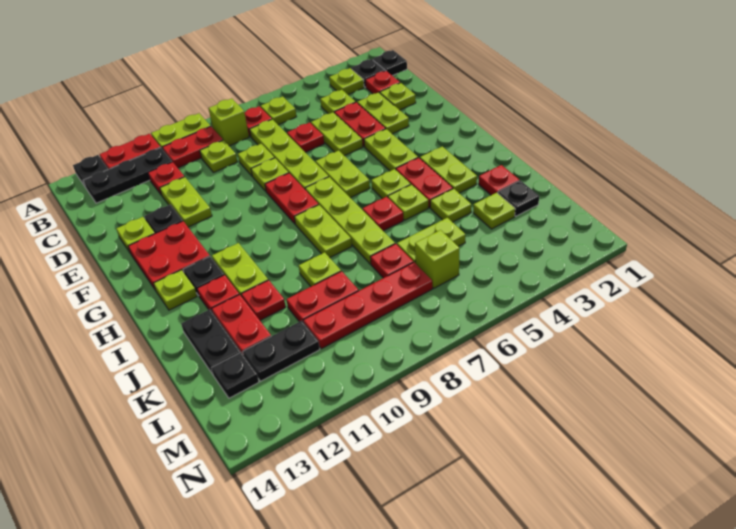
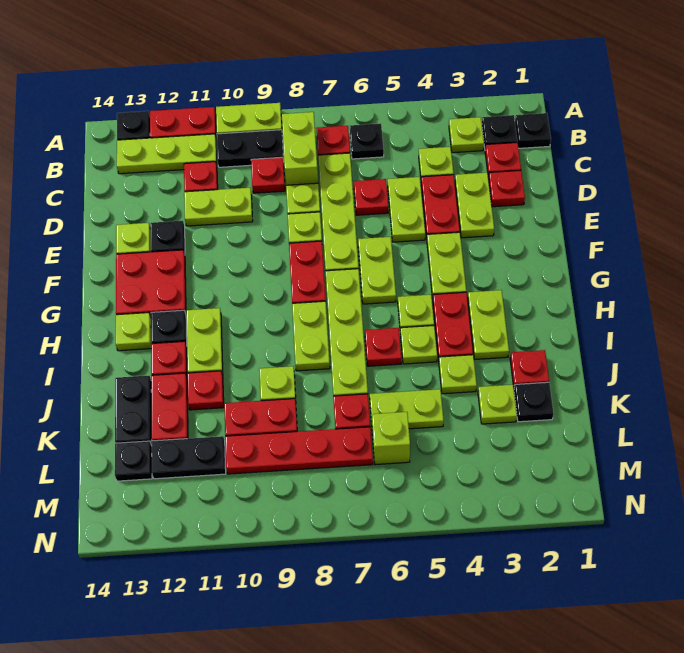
lime plate B6 level 1 -> black plate B6 level 1
lime brick B8 level 1 -> lime brick B8:C8 level 1
red plate B9:B10 level 1 -> black plate B9:B10 level 1
black plate B11:B13 level 1 -> lime plate B11:B13 level 1
lime plate C9 level 1 -> red plate C9 level 1
lime plate D2 level 1 -> red plate D2 level 1
lime plate D11:E11 level 1 -> lime plate D10:D11 level 1

